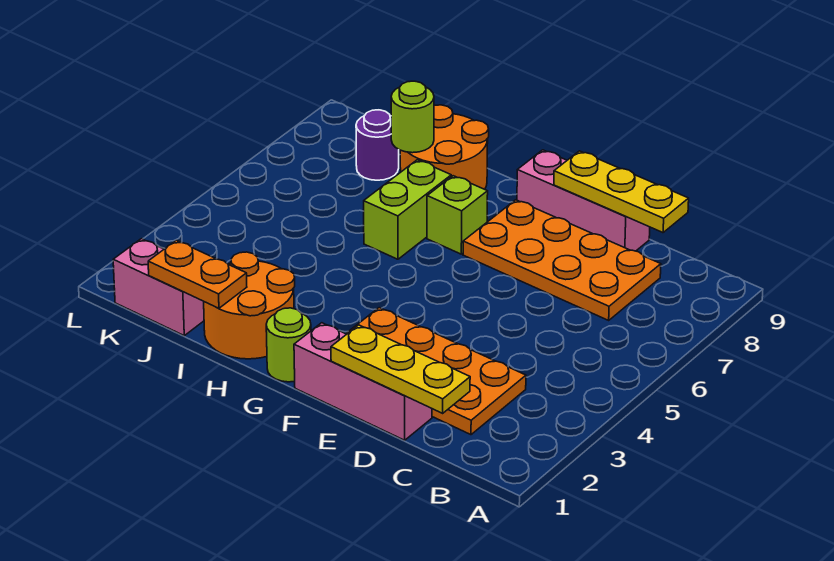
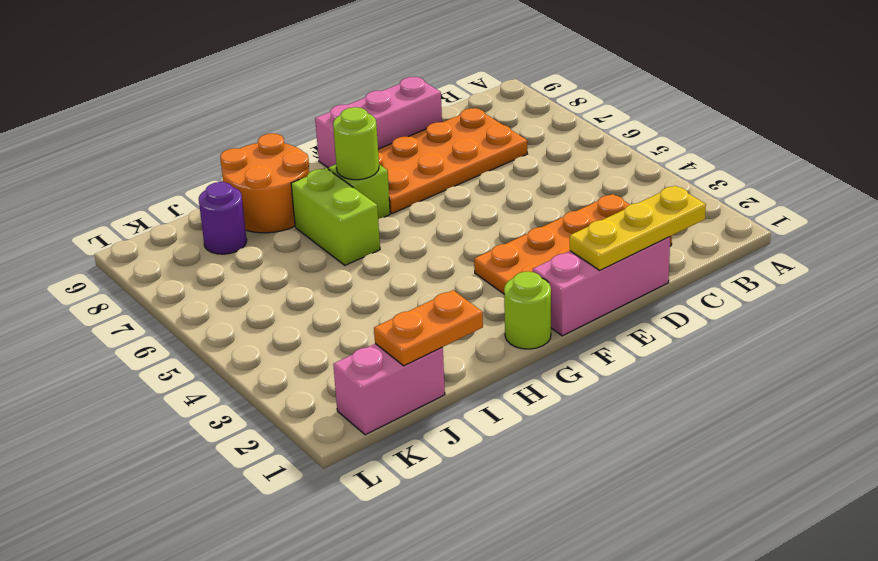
yellow plate C9:E9 level 2 -> none
orange round brick H1:I2 level 1 -> none
lime round brick I8 level 2 -> lime round brick G7 level 2

